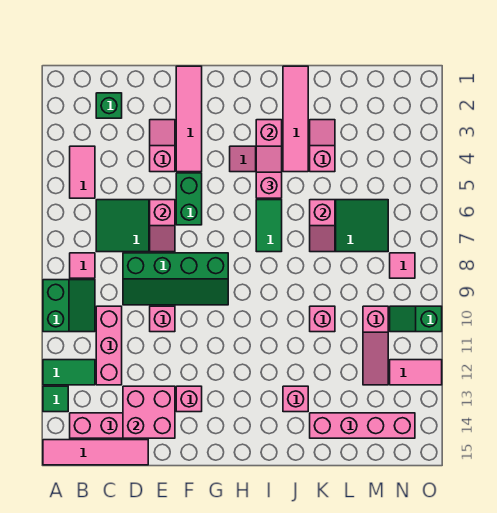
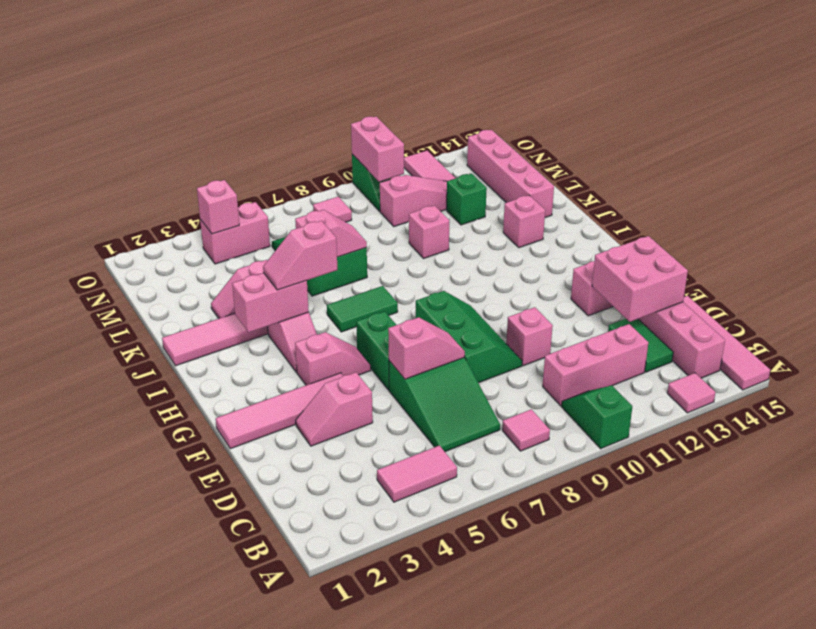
green slope A9:B10 level 1 top A -> green slope A10:B10 level 1 top A
green tile A12:B12 level 1 -> green tile C13:D13 level 1
green tile A13 level 1 -> pink tile A13 level 1
green brick C2 level 1 -> green brick L12 level 1
green slope D8:G9 level 1 top 8 -> green slope E8:G9 level 1 top 8
green brick F5:F6 level 1 -> green brick F6:G6 level 1
none -> pink slope G4:G5 level 1 top 4
none -> pink brick N4:N5 level 1
none -> pink brick N4 level 2
none -> pink brick N10:O10 level 2

